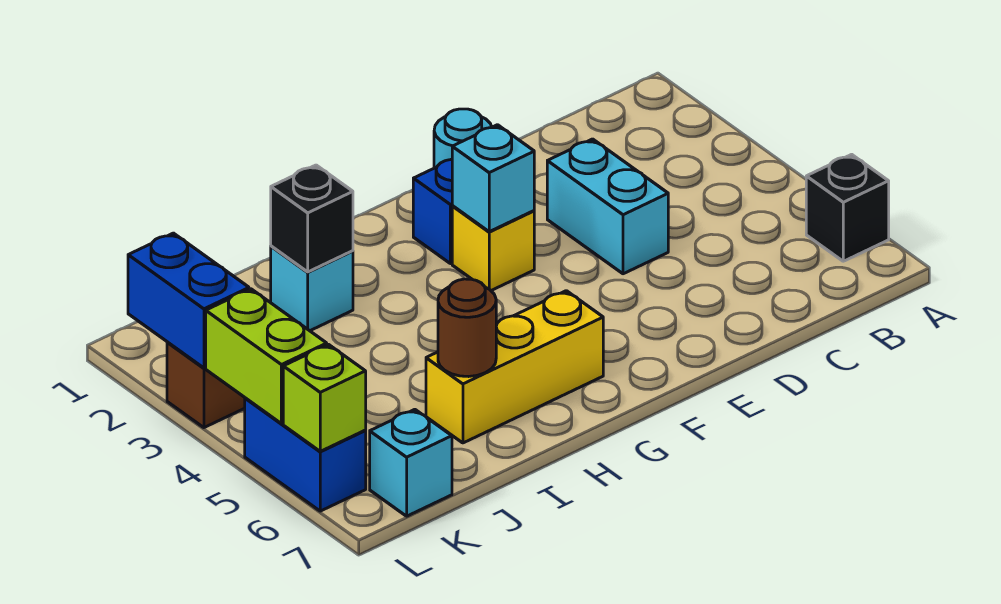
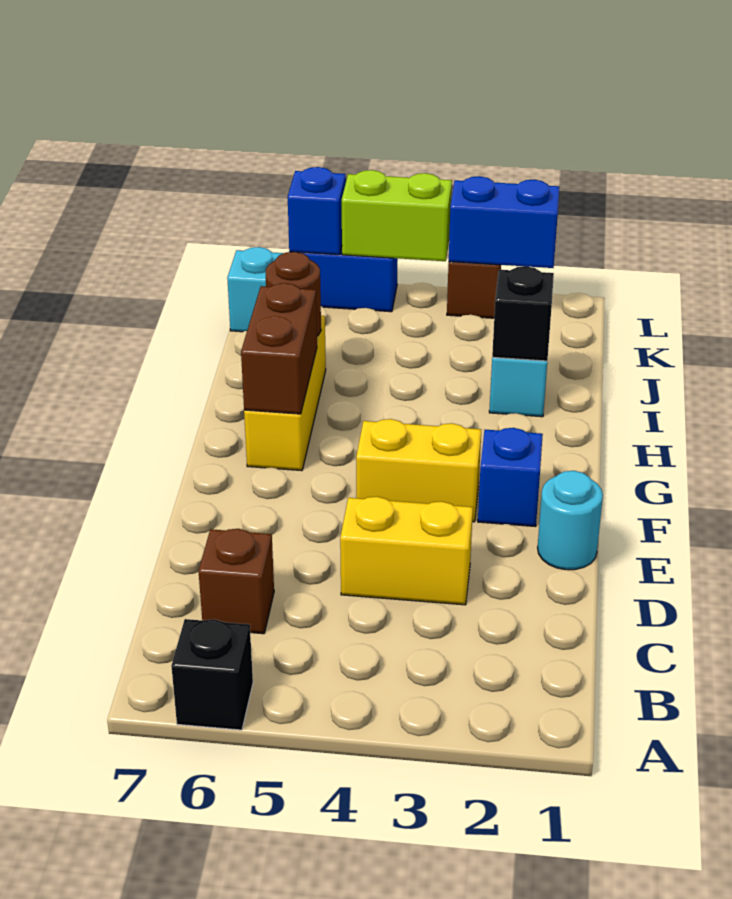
none -> brown brick C6 level 1
cyan brick D3:D4 level 1 -> yellow brick D3:D4 level 1
yellow brick F3 level 1 -> yellow brick F3:F4 level 1
cyan brick F3 level 2 -> none
none -> brown brick G6:H6 level 2
lime brick L6 level 2 -> blue brick L6 level 2

